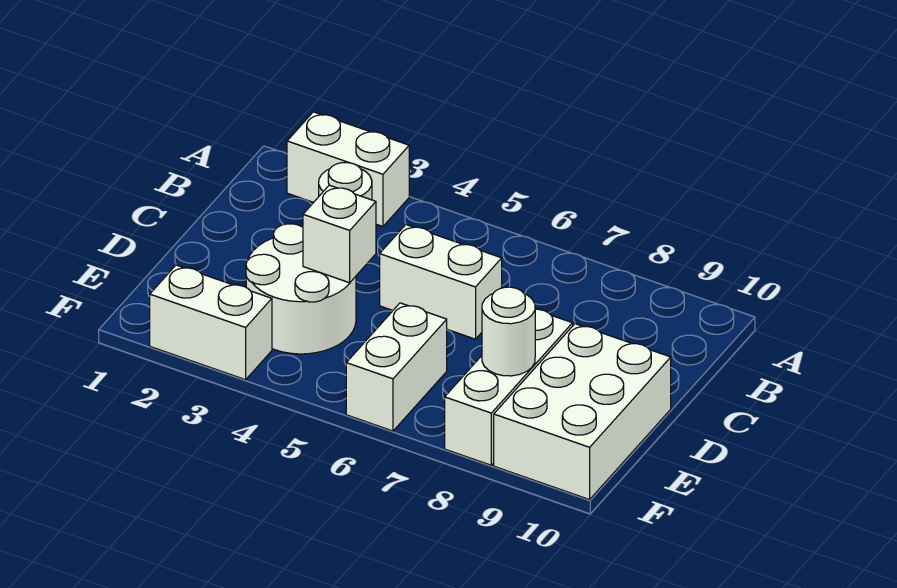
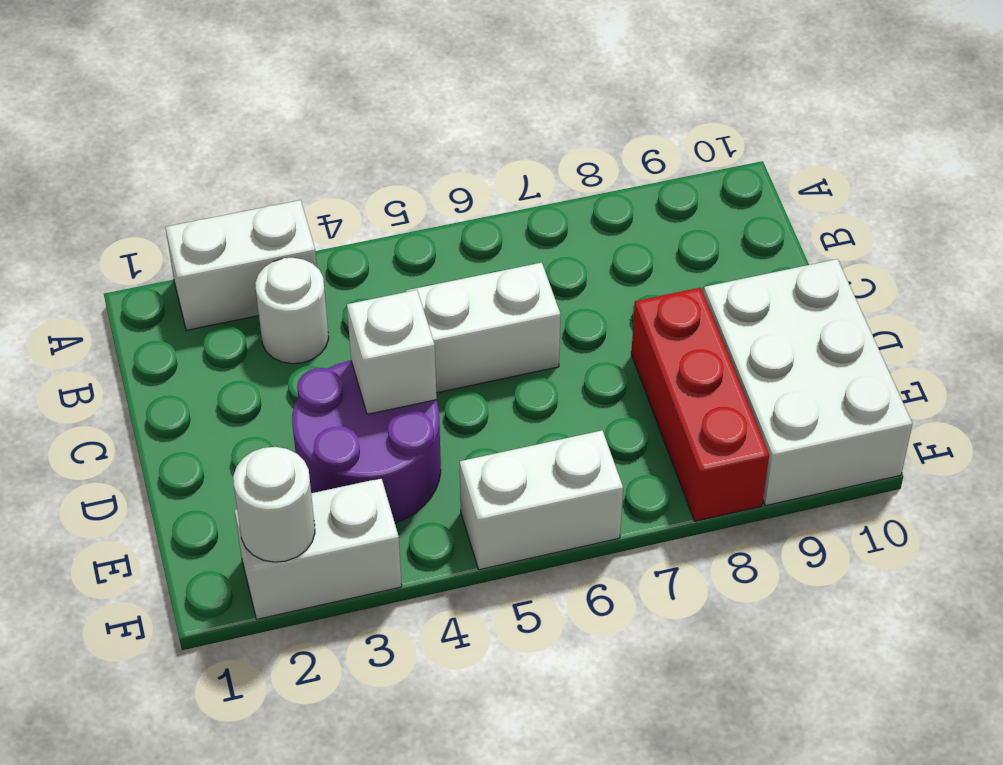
white round brick D3:E4 level 1 -> purple round brick D3:E4 level 1
white brick D8:F8 level 1 -> red brick D8:F8 level 1
white brick E6:F6 level 1 -> white brick F5:F6 level 1
white round brick E8 level 2 -> white round brick F2 level 2

